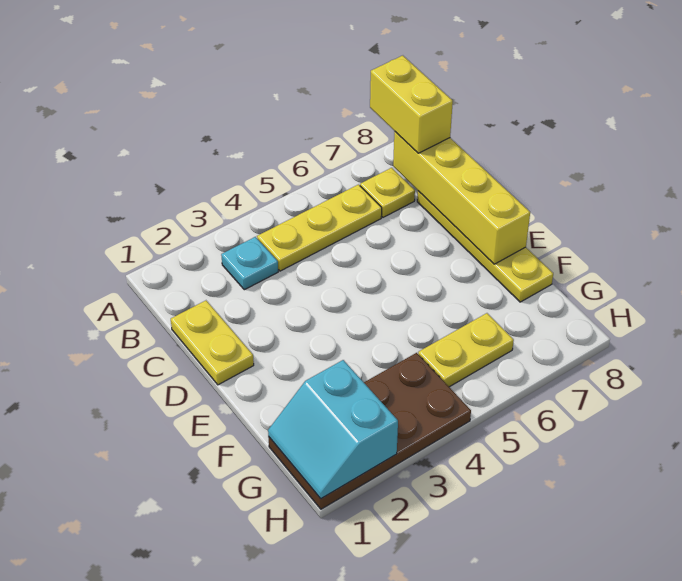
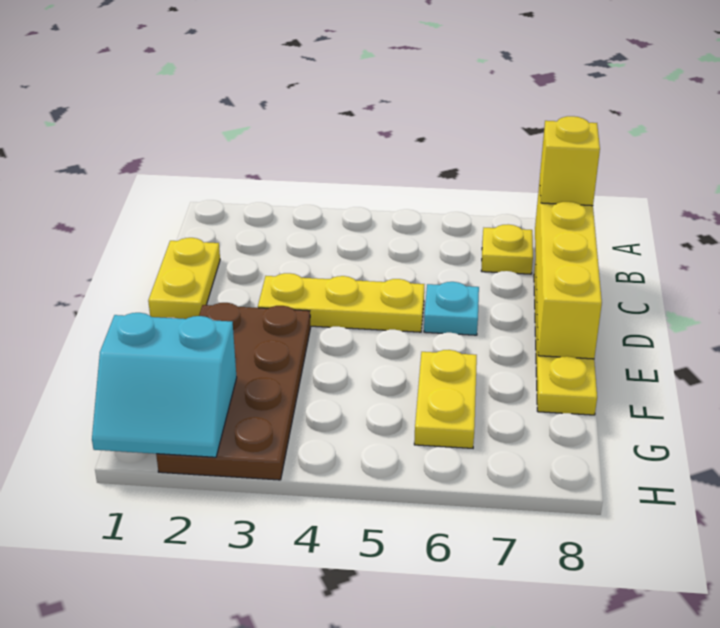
yellow brick A8:B8 level 3 -> yellow brick B8 level 3
cyan plate B3 level 1 -> cyan plate D6 level 1
yellow plate B4:B6 level 1 -> yellow plate D3:D5 level 1
brown plate G1:H4 level 1 -> brown plate E2:H3 level 1
cyan slope G1:H2 level 2 top 2 -> cyan slope G1:H2 level 2 top G
yellow plate G5:G6 level 1 -> yellow plate F6:G6 level 1

